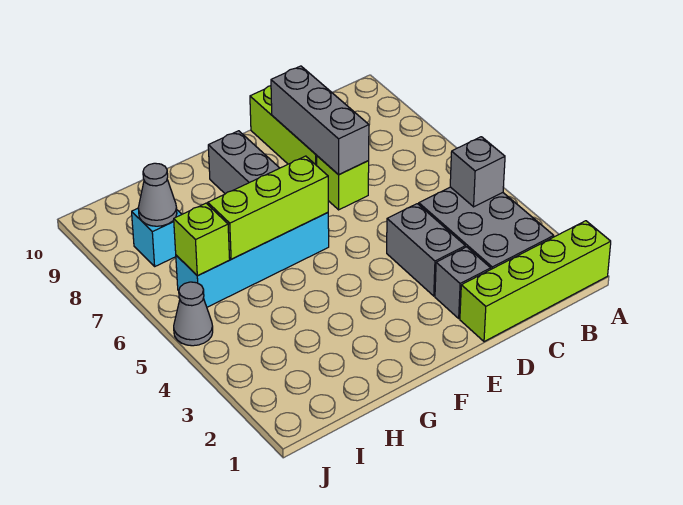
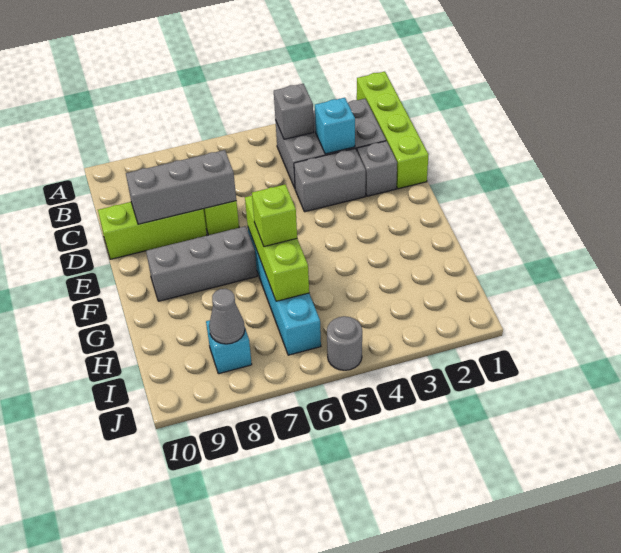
none -> cyan brick C3 level 2
lime brick I6 level 2 -> lime brick G6 level 3
grey cone J5 level 1 -> grey round brick J5 level 1

